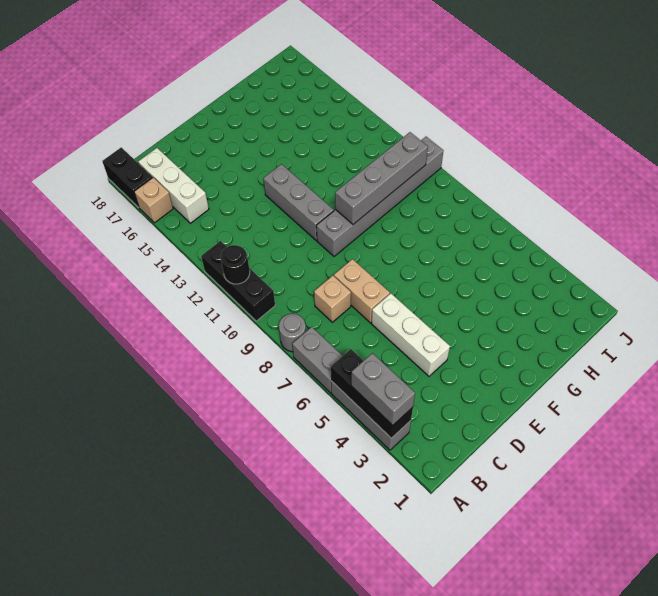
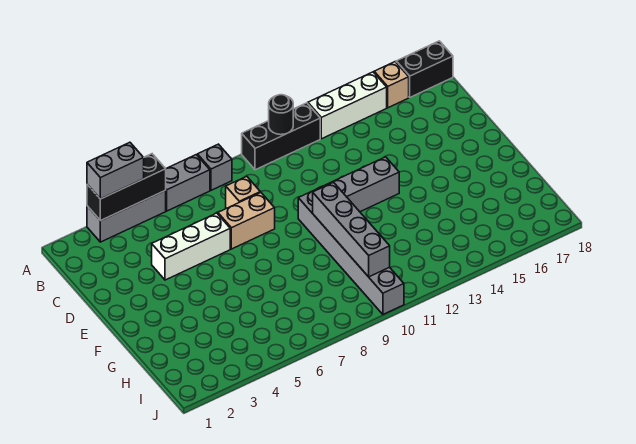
grey round brick A8 level 1 -> grey brick A8 level 1
white brick B15:B17 level 1 -> white brick A13:A15 level 1

